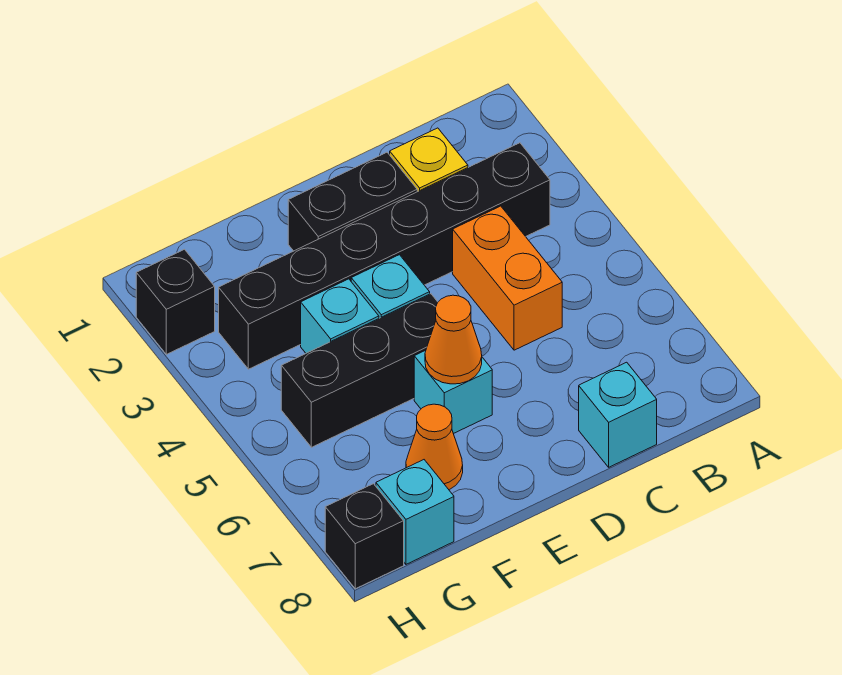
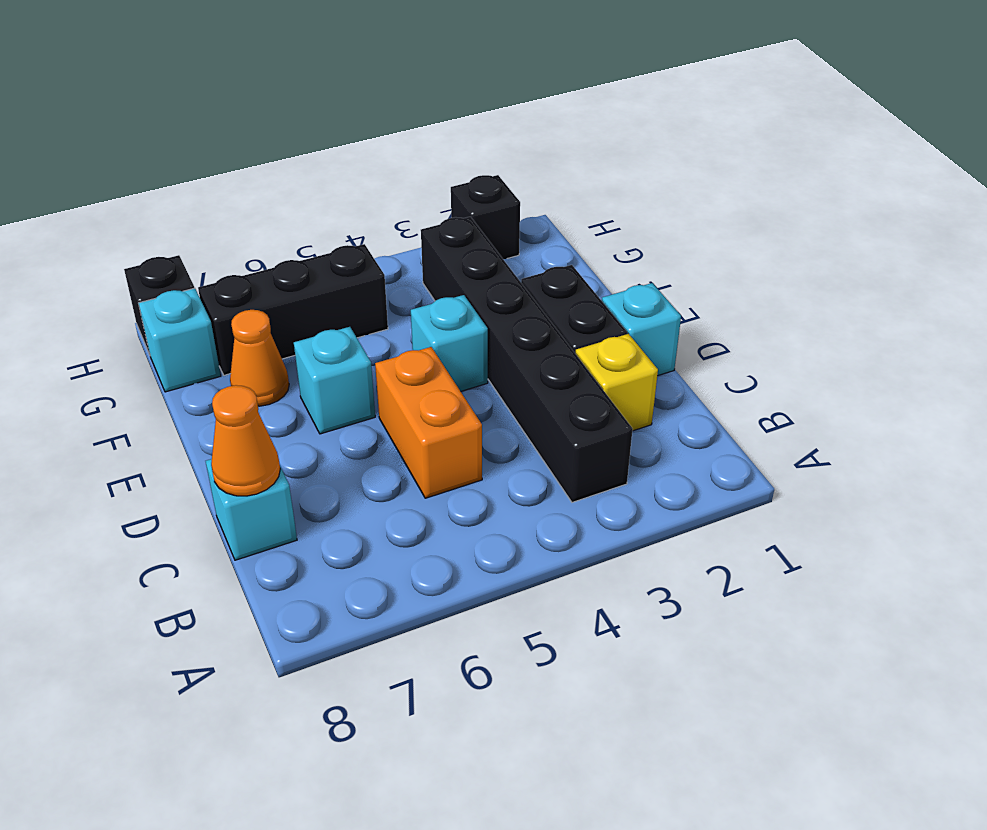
orange brick C4:C5 level 1 -> orange brick C5:D5 level 1
black brick E5:G5 level 1 -> black brick G5:G7 level 1
orange cone E6 level 2 -> orange cone C8 level 2
cyan brick F4 level 1 -> cyan brick D1 level 1

